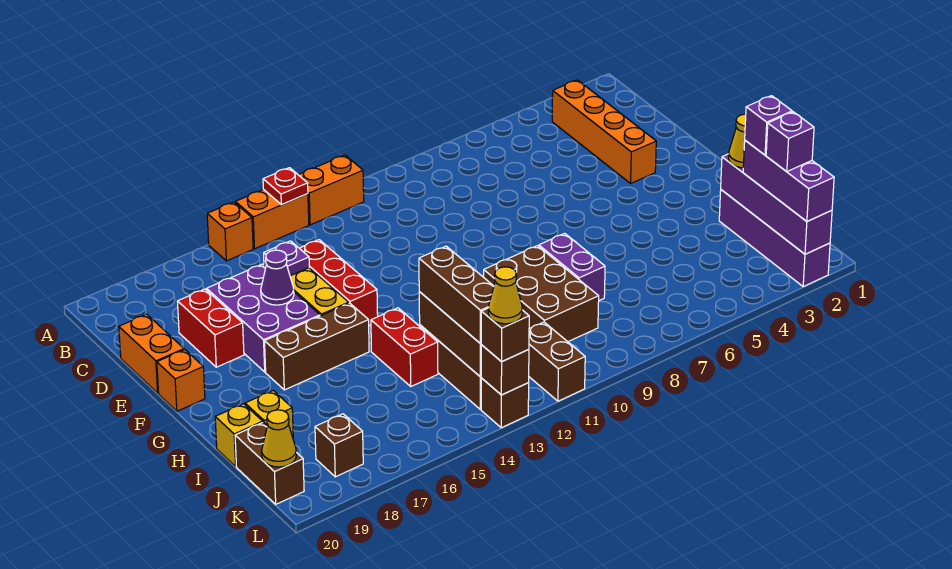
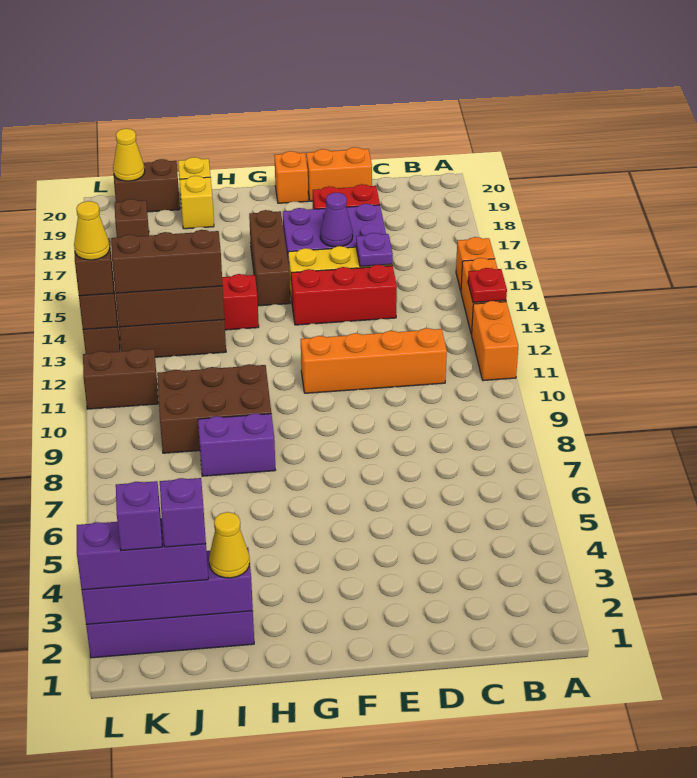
orange brick B3:E3 level 1 -> orange brick C11:F11 level 1

